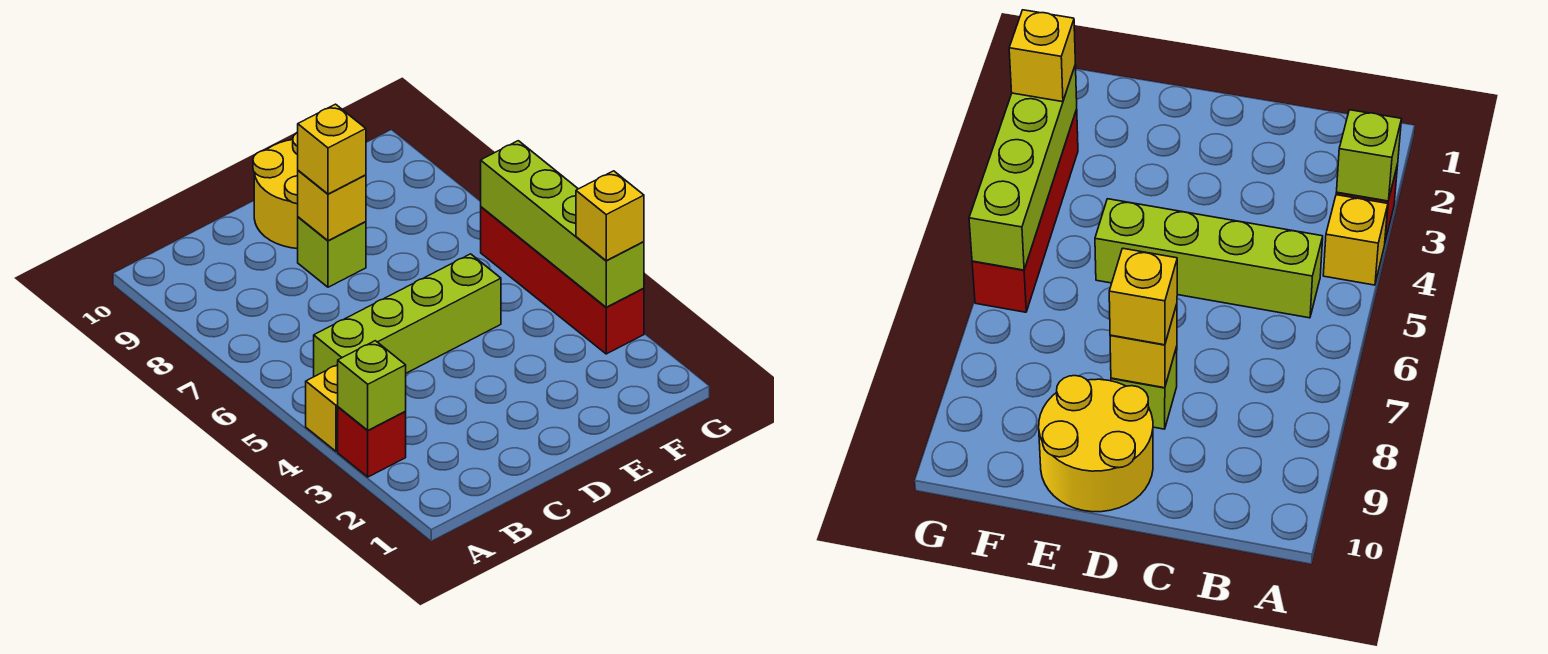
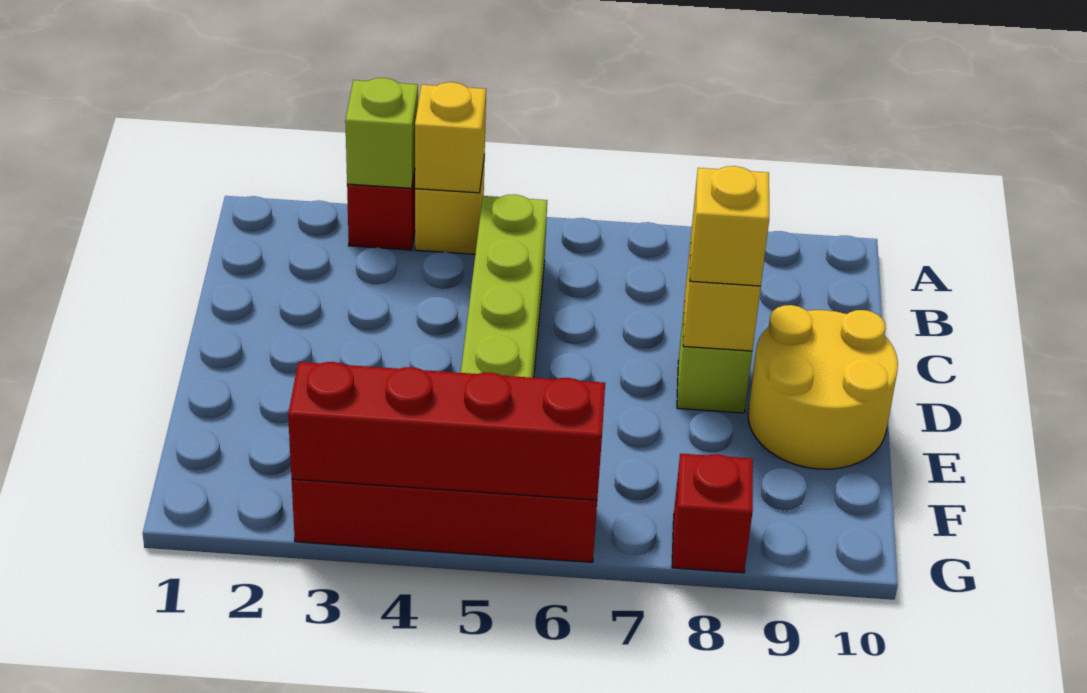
lime brick G3:G6 level 2 -> red brick G3:G6 level 2
yellow brick G3 level 3 -> yellow brick A4 level 2
none -> red brick G8 level 1

